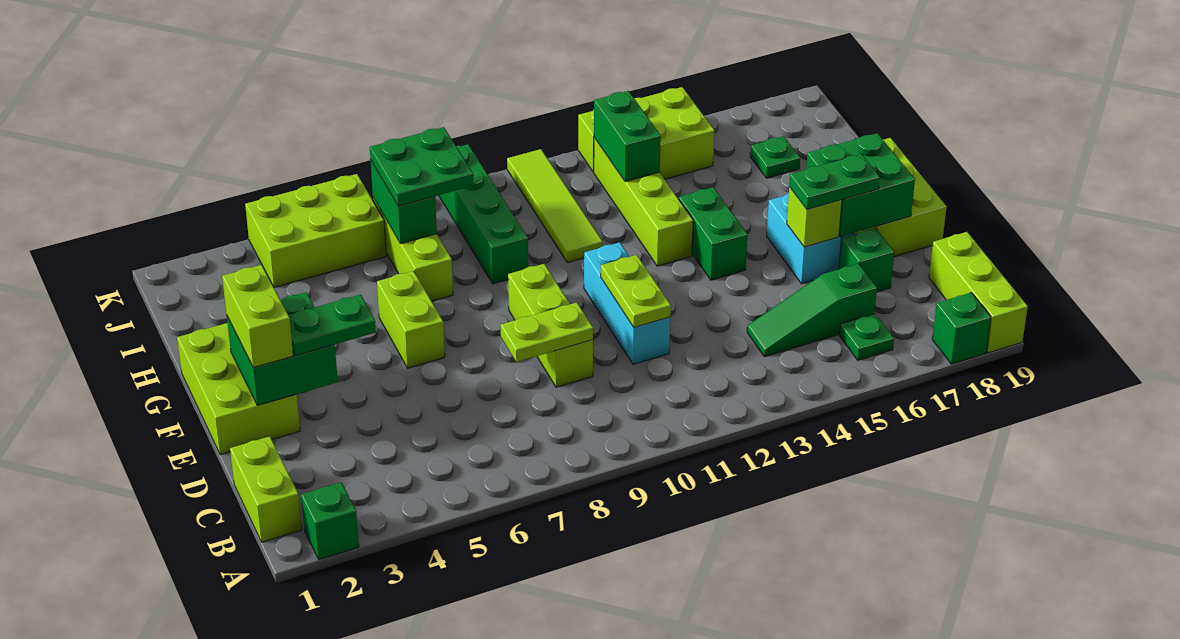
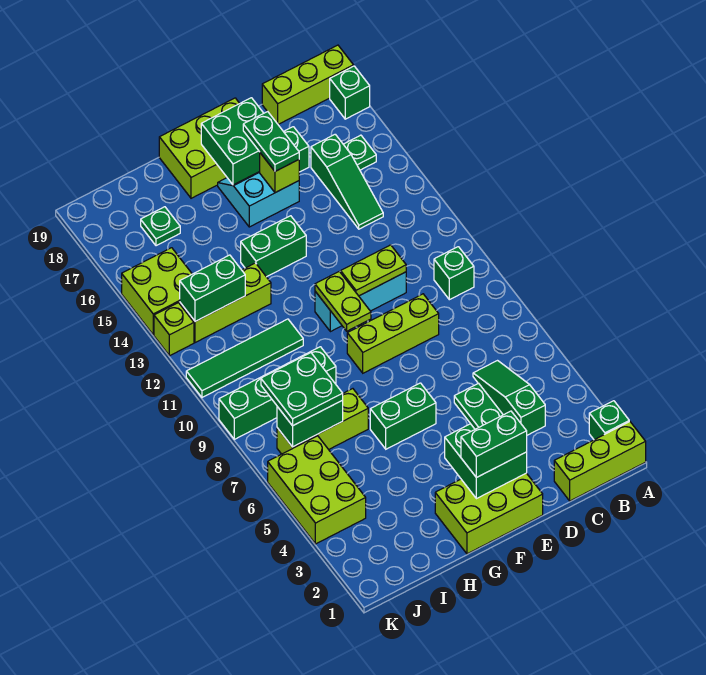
lime brick B1:C1 level 1 -> lime brick A1:C1 level 1
none -> green brick B10 level 1
none -> green slope C4:C6 level 1 top 4
lime plate D8:D9 level 2 -> lime plate F10:F11 level 2
lime brick E2:F2 level 3 -> green brick E2:F2 level 3
lime brick F6:G6 level 1 -> green brick F6:G6 level 1
lime brick G13:J13 level 1 -> lime brick H13:J13 level 1
lime tile H11:K11 level 1 -> green tile H11:K11 level 1

